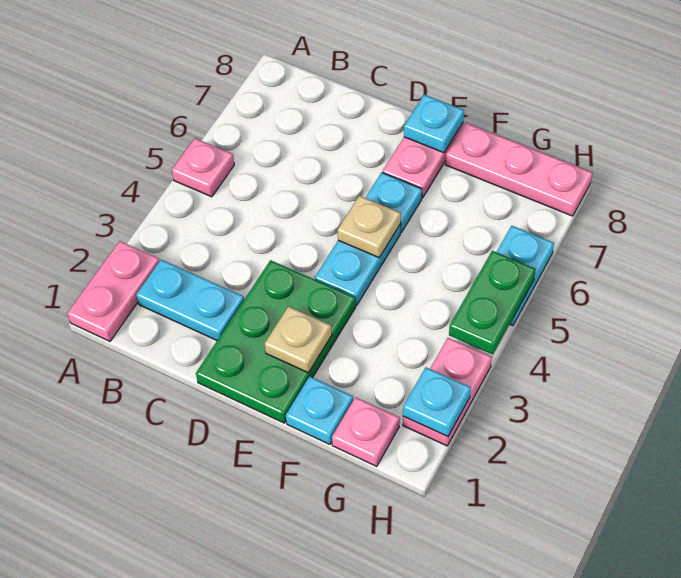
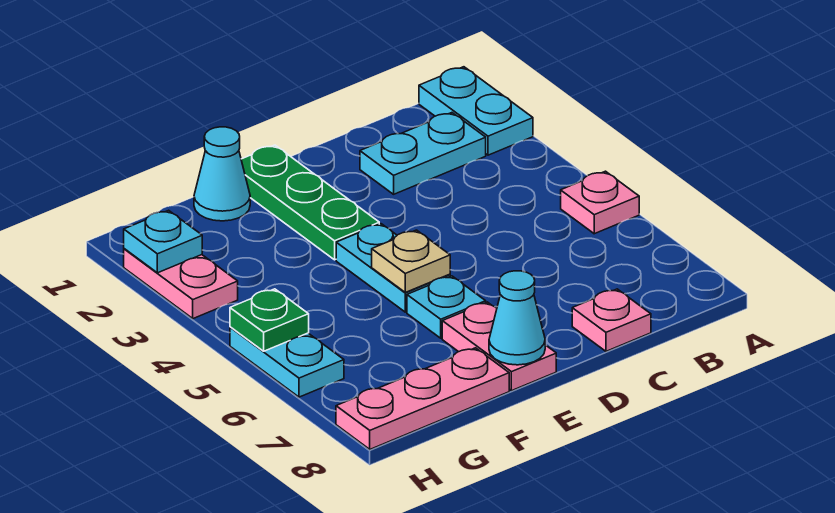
pink plate A1:A2 level 1 -> cyan plate A1:A2 level 1
green plate D1:E3 level 1 -> green plate E1:E3 level 1
tan plate E2 level 2 -> none
cyan plate E8 level 2 -> cyan cone E8 level 2
cyan plate F1 level 1 -> cyan cone F1 level 1
pink plate G1 level 1 -> pink plate C8 level 1
green plate H4:H5 level 2 -> green plate H5 level 2

